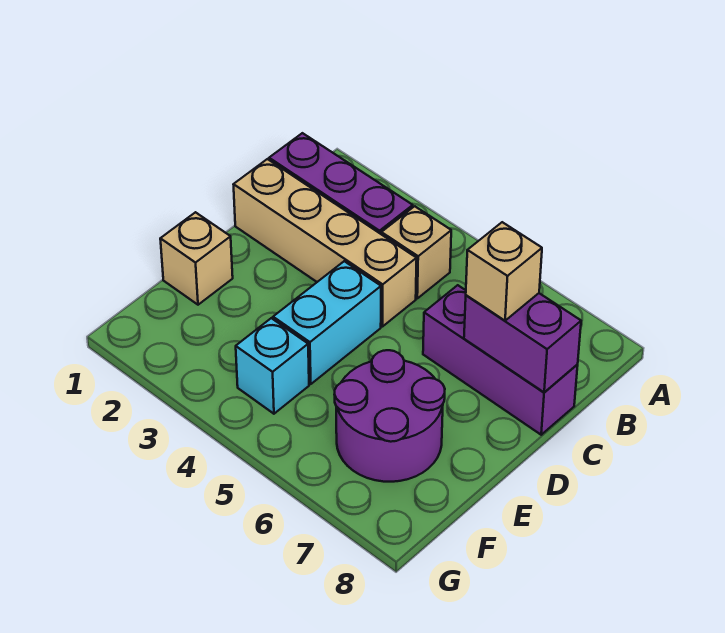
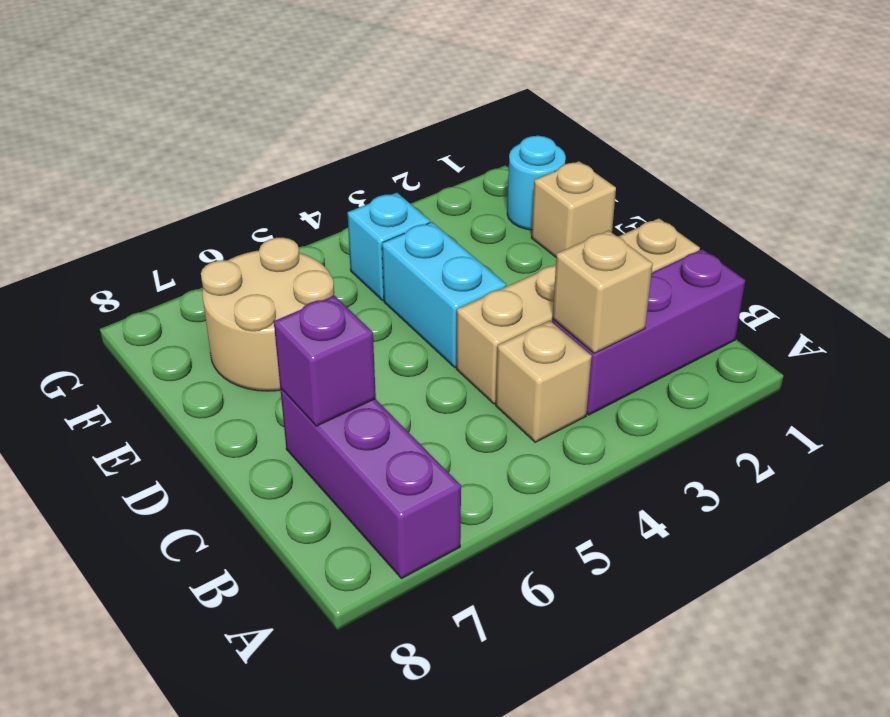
purple brick C6:C8 level 1 -> purple brick A7:C7 level 1
purple brick C7:C8 level 2 -> purple brick C7 level 2
tan brick C7 level 3 -> tan brick B3 level 2
purple round brick E6:F7 level 1 -> tan round brick E6:F7 level 1
none -> cyan round brick F1 level 1

